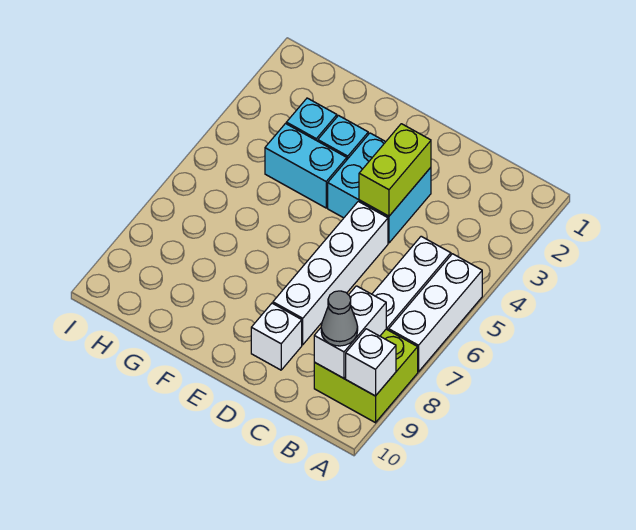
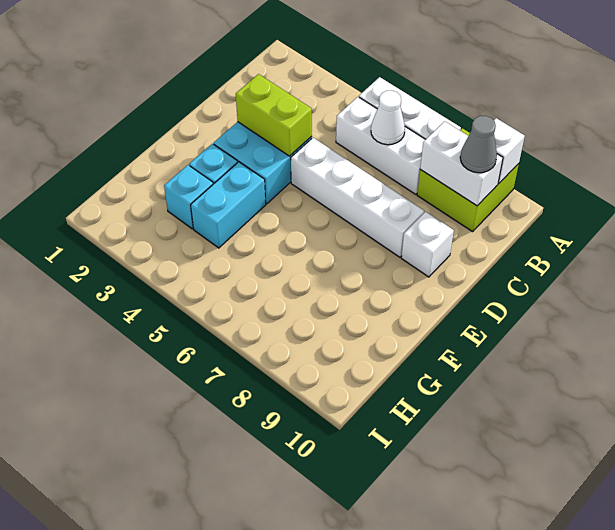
none -> white cone B6 level 2

